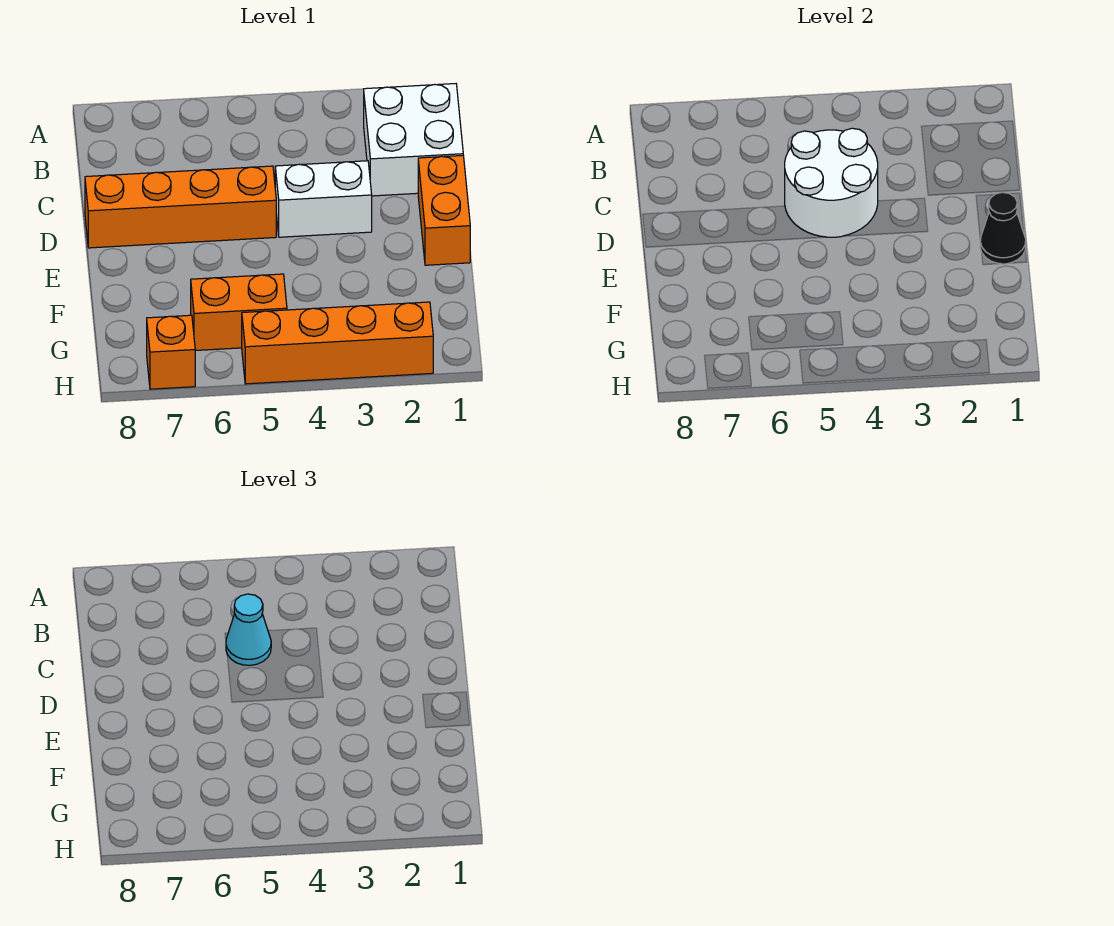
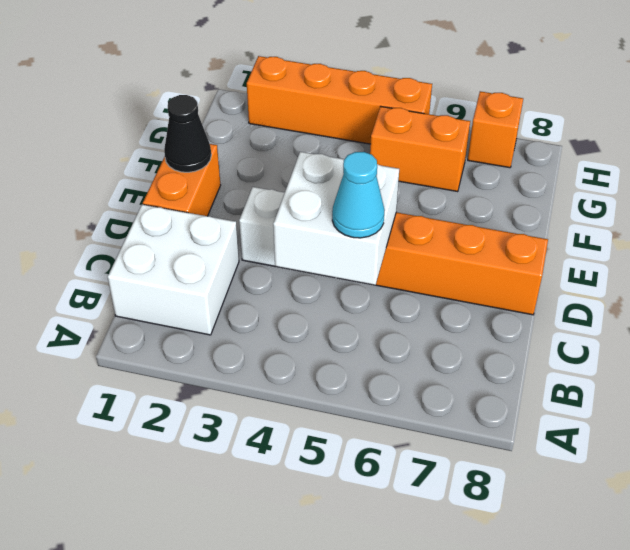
white round brick C4:D5 level 2 -> white brick C4:D5 level 2

